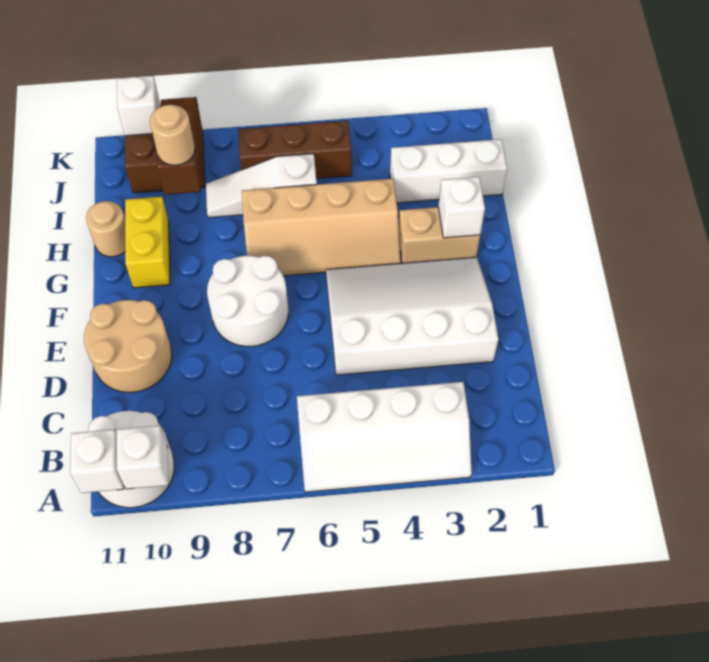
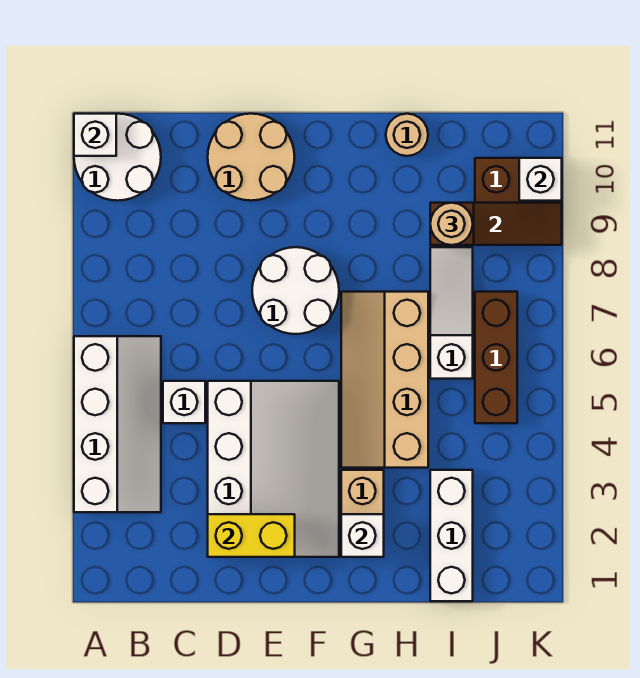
white slope A3:B6 level 1 top B -> white slope A3:B6 level 1 top A
white brick A10 level 2 -> white brick C5 level 1
yellow brick G10:H10 level 1 -> yellow brick D2:E2 level 2

